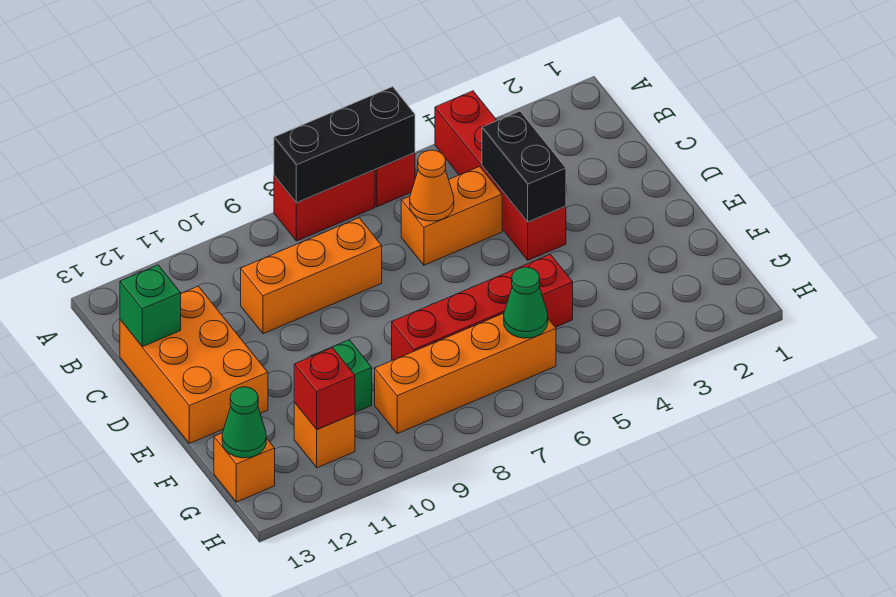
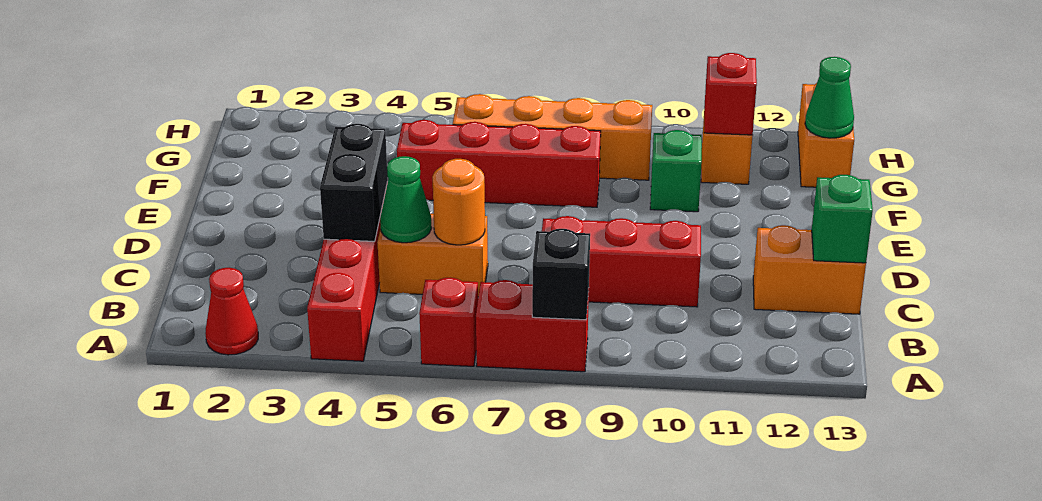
none -> red cone A2 level 1
black brick A6:A8 level 2 -> black brick A8 level 2
orange cone C6 level 2 -> orange round brick C6 level 2
orange brick C8:C10 level 1 -> red brick C8:C10 level 1
orange brick C12:E13 level 1 -> orange brick C12:C13 level 1
green cone G6 level 2 -> green cone C5 level 2
orange brick G13 level 1 -> orange brick G13:H13 level 1

